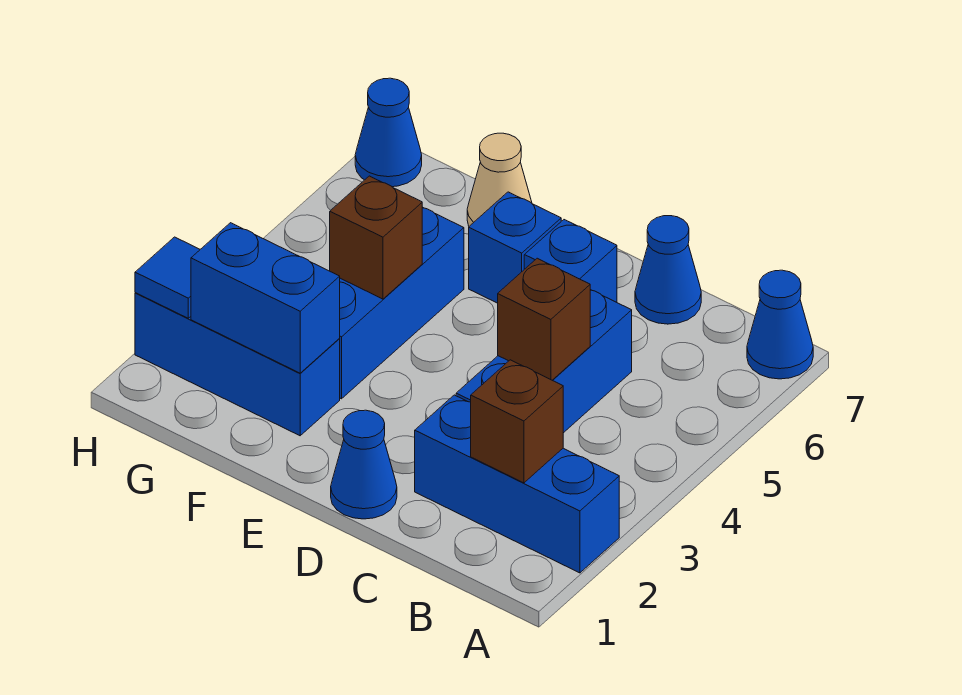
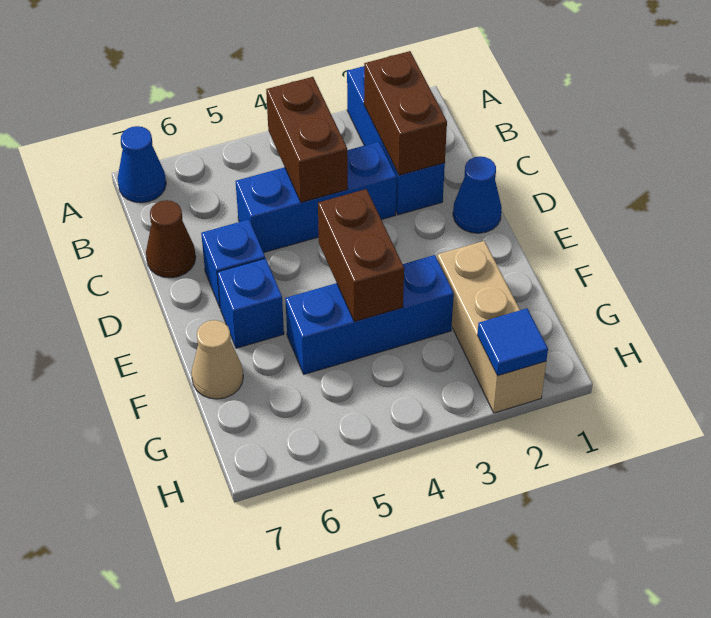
brown brick B2 level 2 -> brown brick B2:C2 level 2
brown brick C4 level 2 -> brown brick B4:C4 level 2
blue cone C7 level 1 -> brown cone C7 level 1
blue brick F2:H2 level 1 -> tan brick F2:H2 level 1
blue brick F2:G2 level 2 -> none
brown brick F4 level 2 -> brown brick E4:F4 level 2
blue cone H7 level 1 -> none

